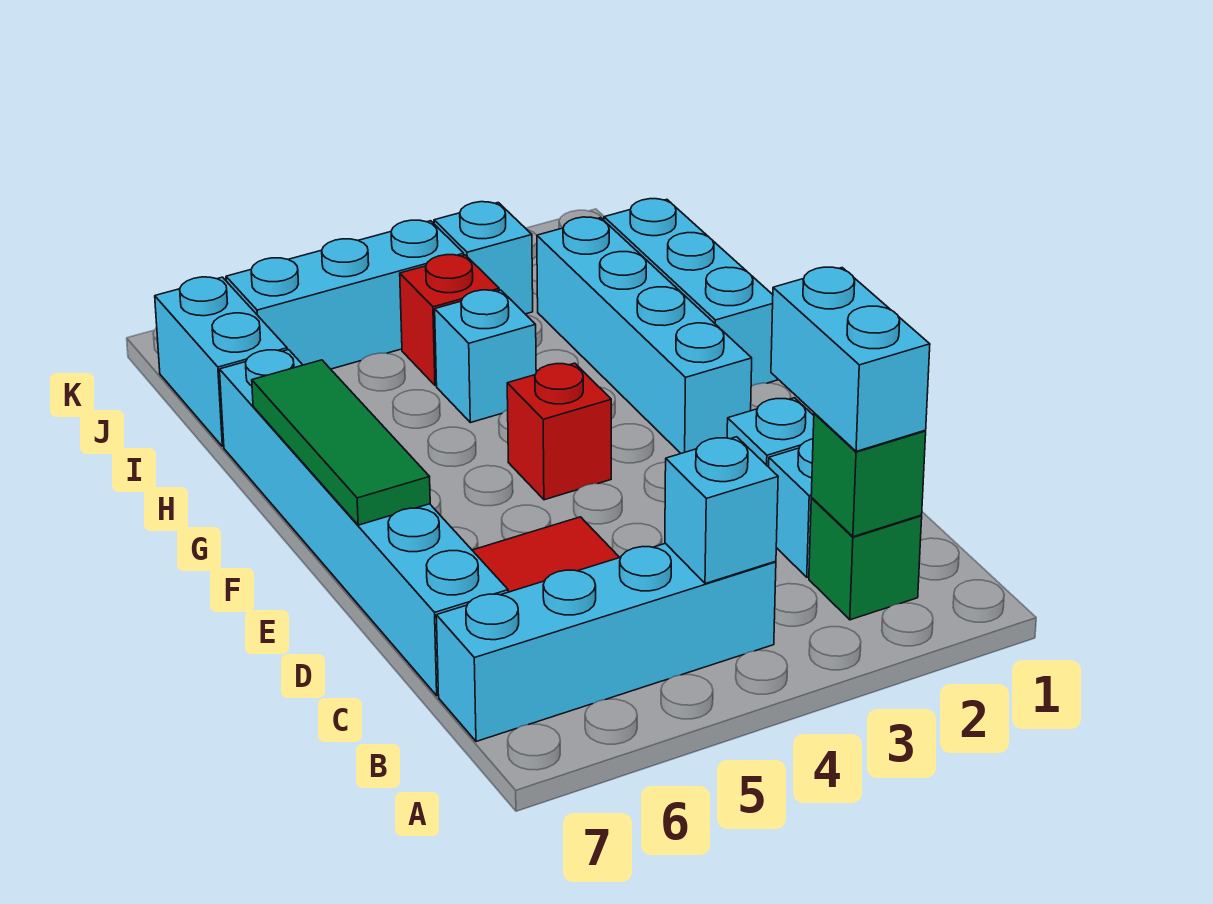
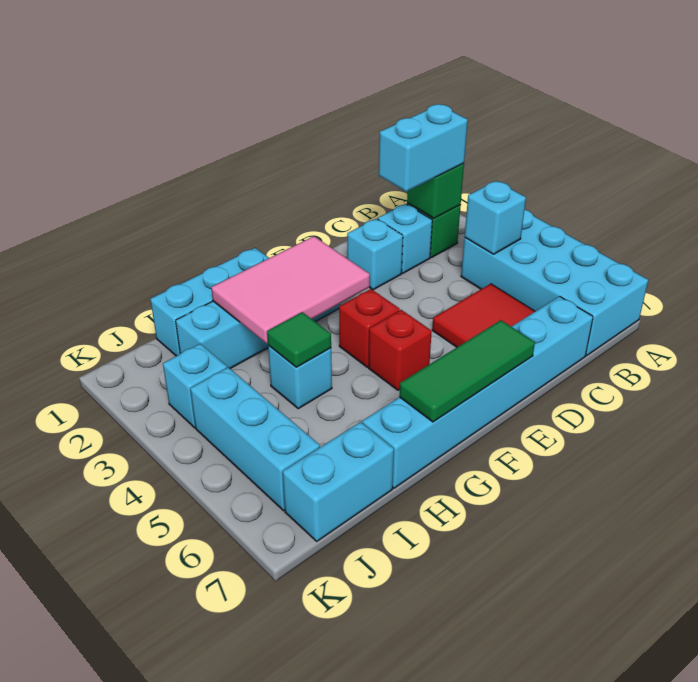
cyan brick B4:B7 level 1 -> cyan brick A4:B7 level 1
none -> pink tile F2:H3 level 2
none -> green tile H4 level 2
red brick I4 level 1 -> red brick F5 level 1

